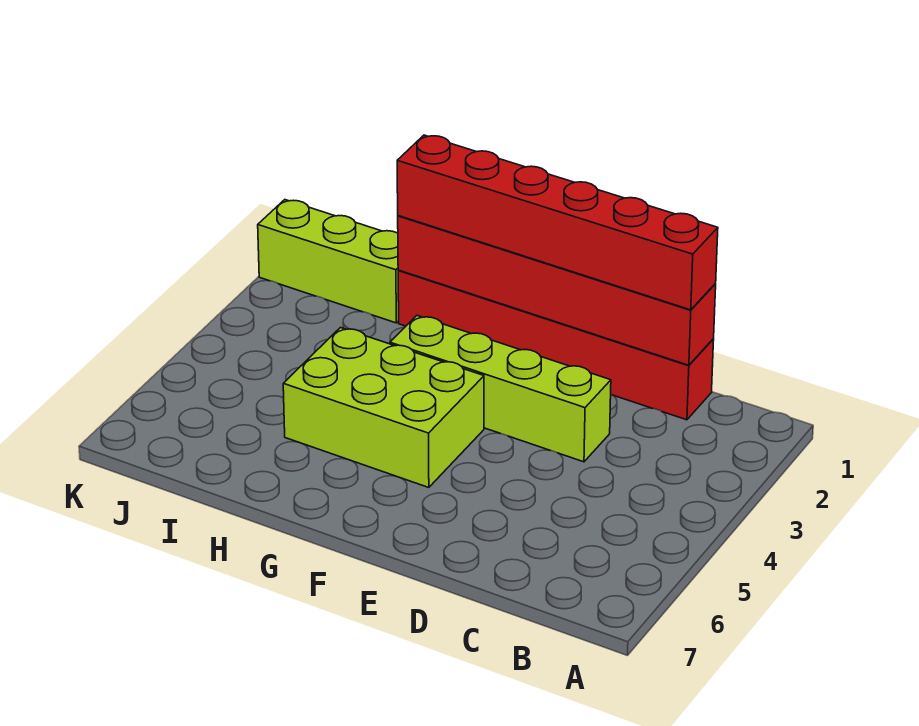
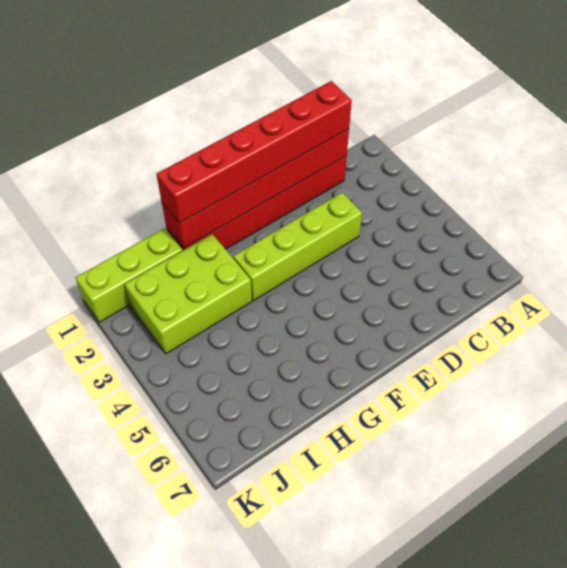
lime brick F4:H5 level 1 -> lime brick H2:J3 level 1

